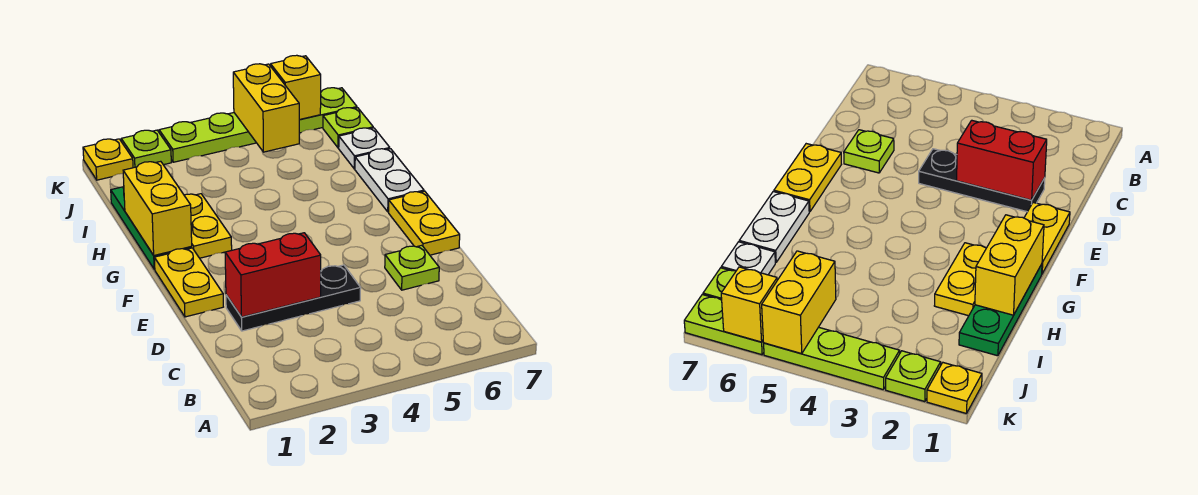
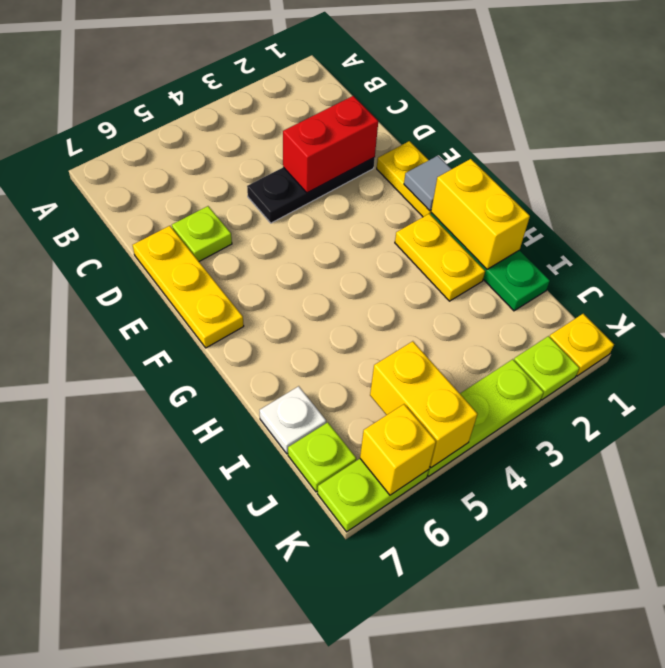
yellow plate E7:F7 level 1 -> yellow plate D7:F7 level 1
none -> grey tile F1 level 2
white plate G7:H7 level 1 -> none

